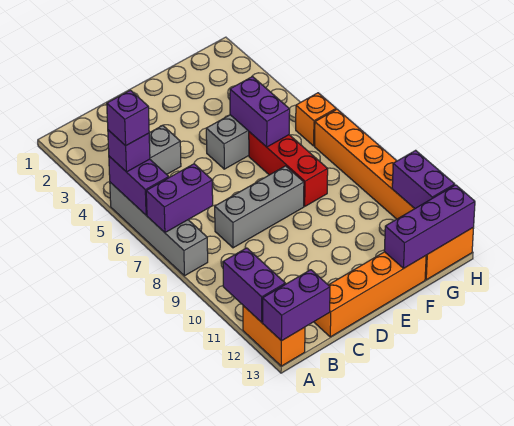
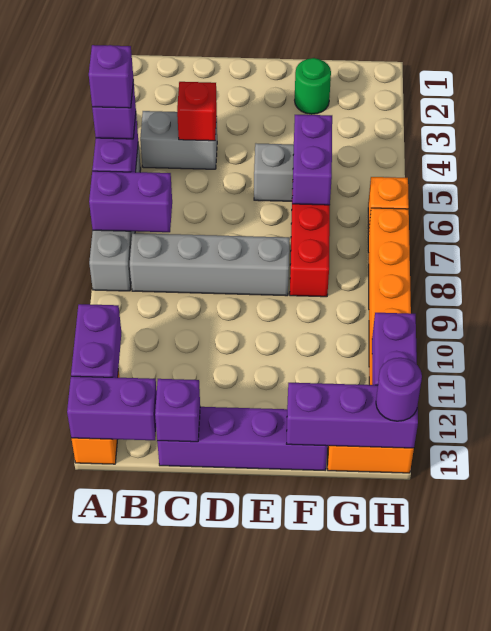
none -> red brick C4 level 2
grey brick C8:E8 level 1 -> grey brick B8:E8 level 1
orange brick C13:F13 level 1 -> purple brick C13:F13 level 1
none -> purple brick C13 level 2
none -> green round brick F2 level 1
none -> purple round brick H13 level 3

